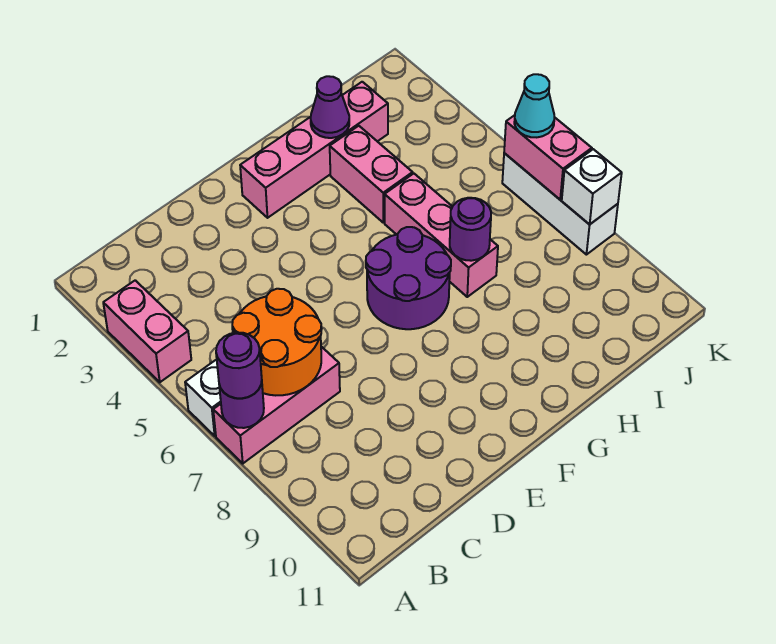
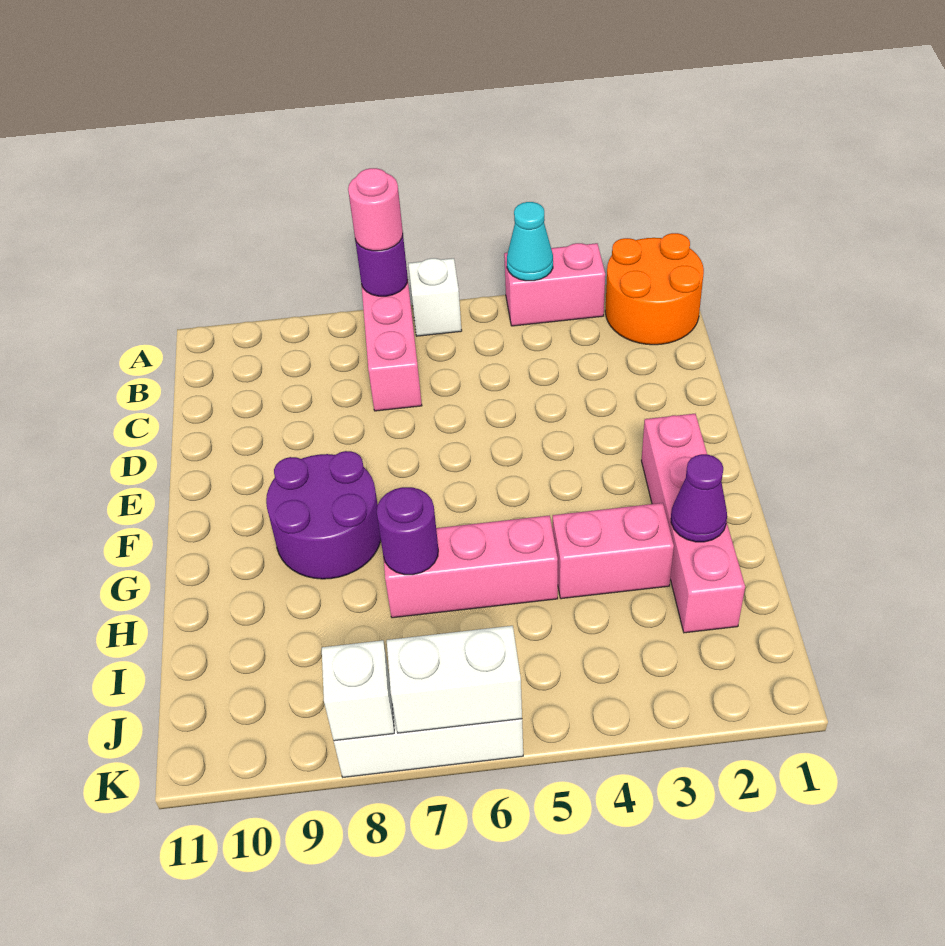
purple round brick A7 level 3 -> pink round brick A7 level 3
orange round brick B6:C7 level 2 -> orange round brick A1:B2 level 1
purple round brick F6:G7 level 1 -> purple round brick F8:G9 level 1
pink brick K6:K7 level 2 -> white brick K6:K7 level 2
cyan cone K6 level 3 -> cyan cone A4 level 2

